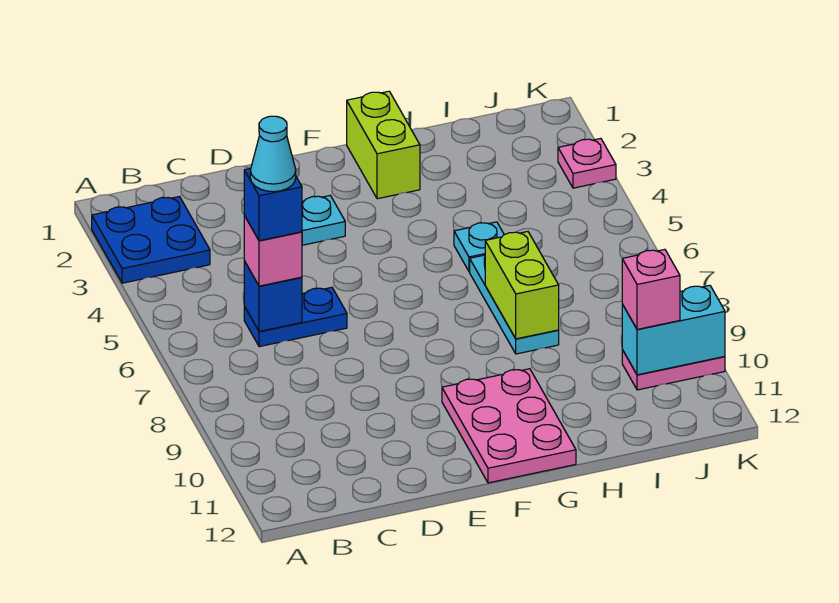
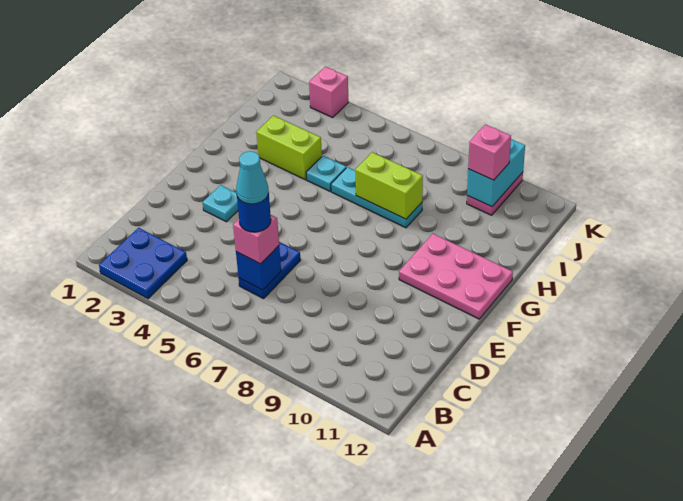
blue brick C6 level 4 -> blue round brick C6 level 4
lime brick G1:G2 level 1 -> lime brick H3:H4 level 1
pink plate K3 level 1 -> pink brick K3 level 1

